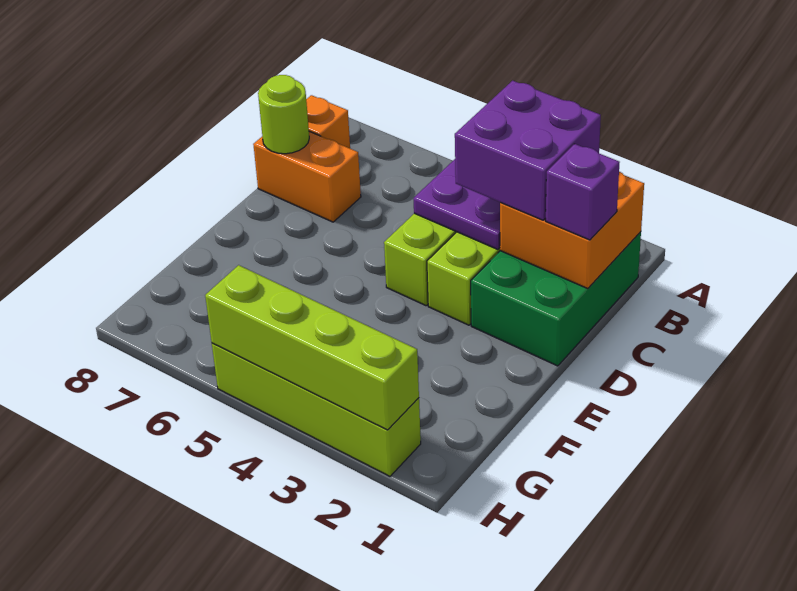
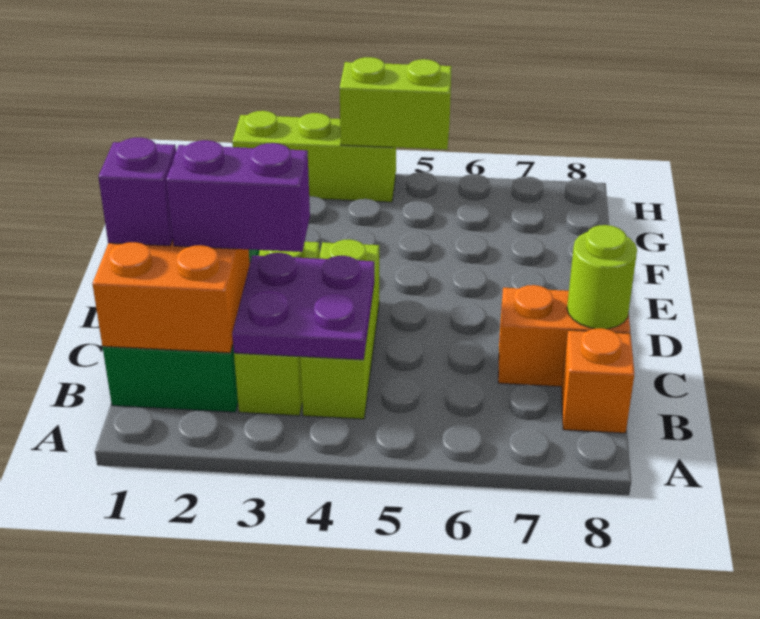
purple brick B2:C3 level 3 -> purple brick C2:C3 level 3
lime brick H2:H5 level 1 -> lime brick H2:H4 level 1
lime brick H2:H5 level 2 -> lime brick H4:H5 level 2

